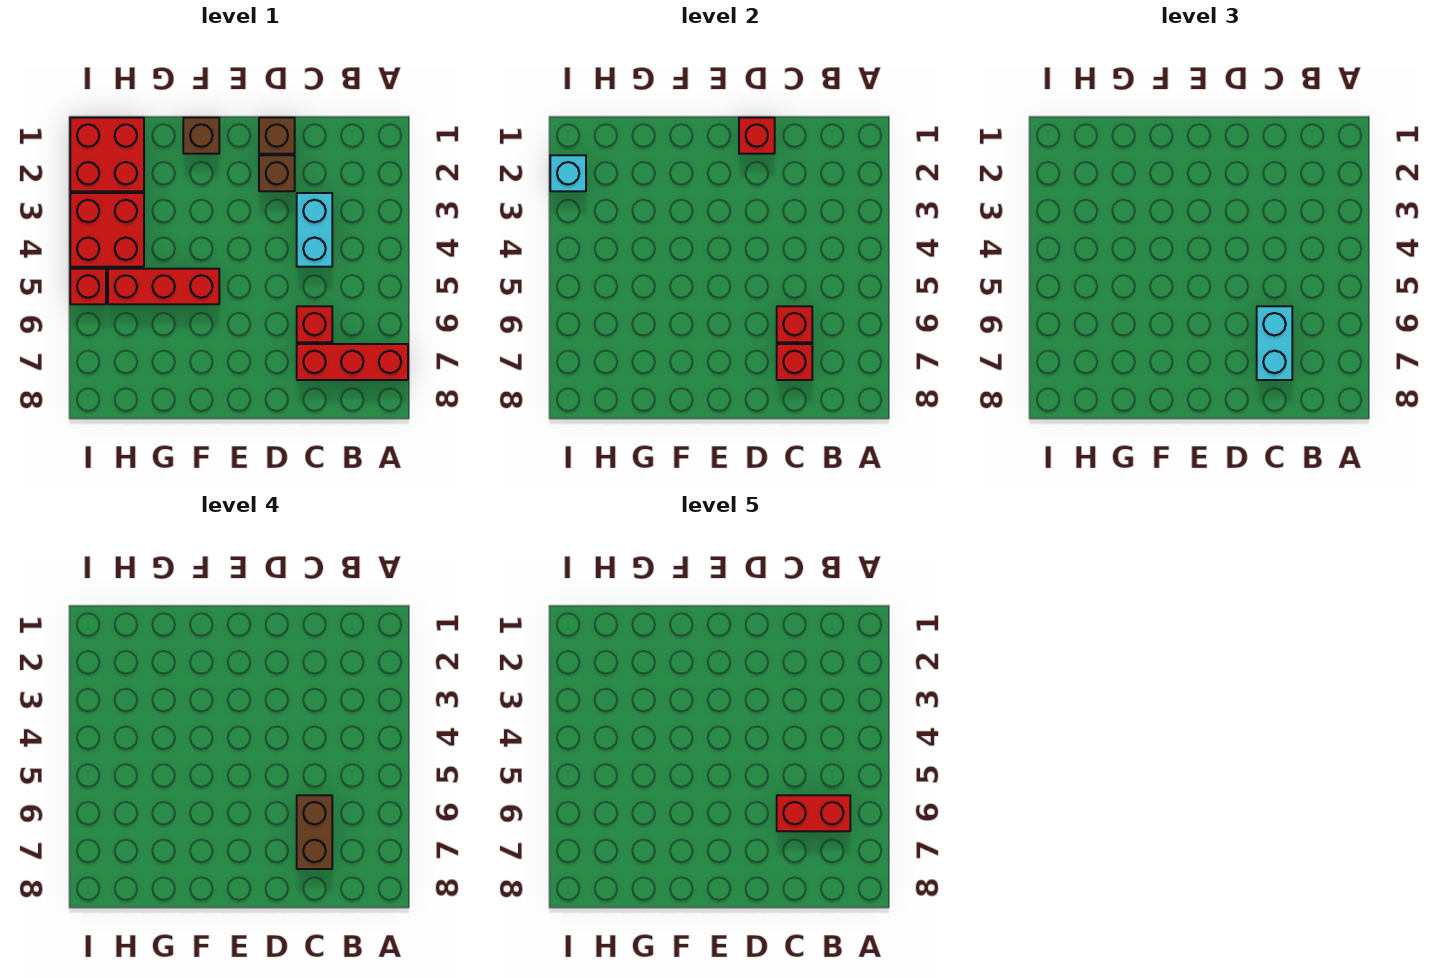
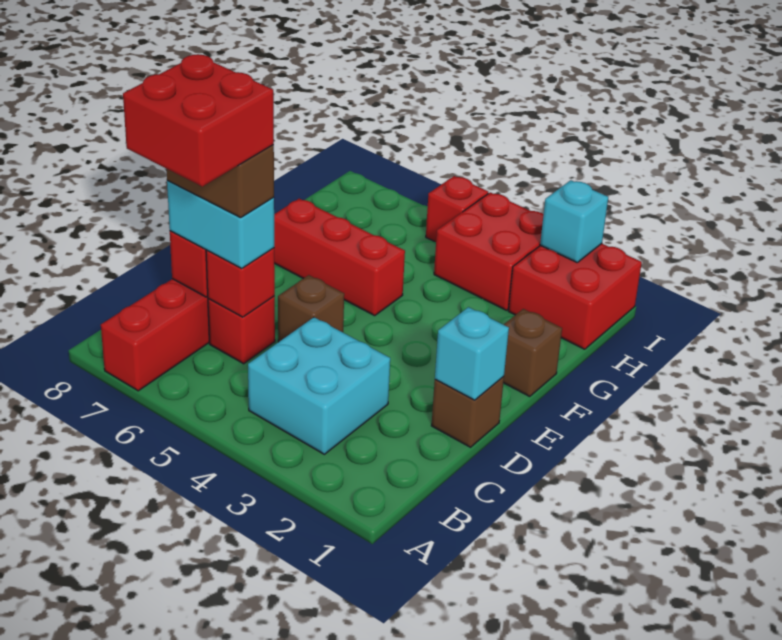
red brick B6:C6 level 5 -> red brick B6:C7 level 5
cyan brick C3:C4 level 1 -> cyan brick B3:C4 level 1
red brick D1 level 2 -> cyan brick D1 level 2
brown brick D2 level 1 -> brown brick D5 level 1
red brick F5:H5 level 1 -> red brick F5:F7 level 1

